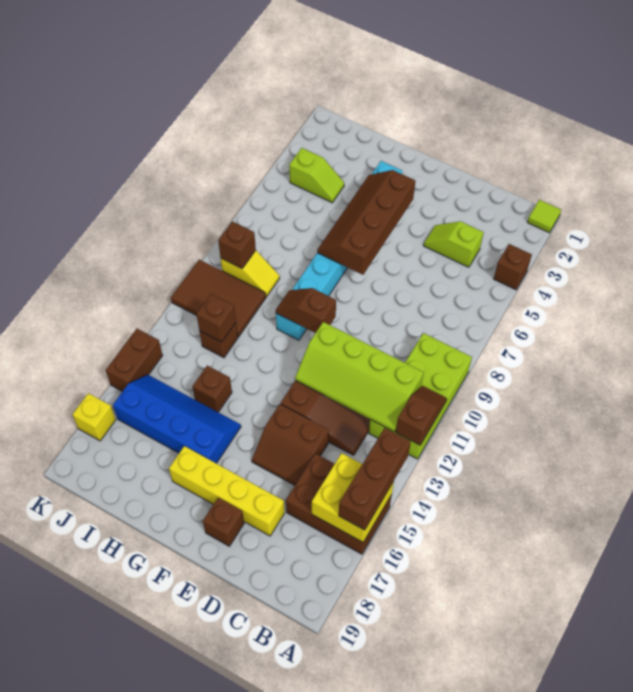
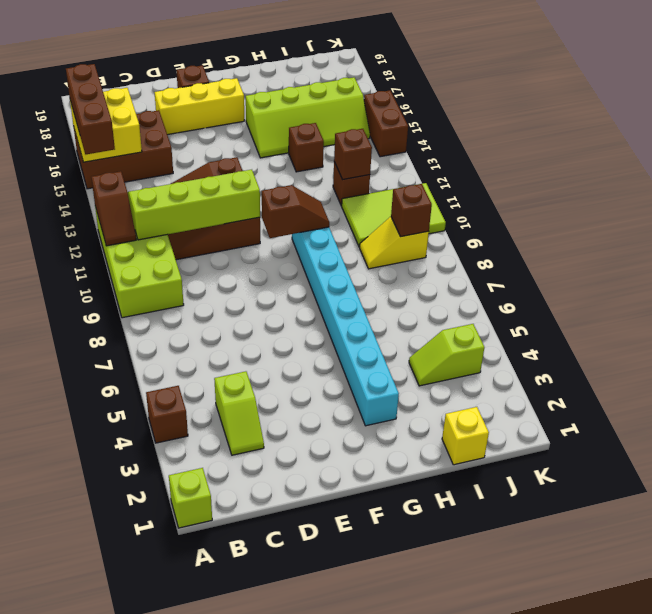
lime tile A1 level 1 -> lime brick A1 level 1
lime slope C4:D4 level 1 top C -> lime slope C3:C4 level 1 top 4
brown slope D14:E15 level 1 top 14 -> none
yellow brick D17:G17 level 1 -> yellow brick D17:F17 level 1
brown slope F4:G7 level 2 top F -> none
blue slope G15:J16 level 1 top 16 -> lime slope G15:J16 level 1 top 16
brown tile I10:K11 level 1 -> lime tile I10:K11 level 1
yellow brick K17 level 1 -> yellow brick I1 level 1

